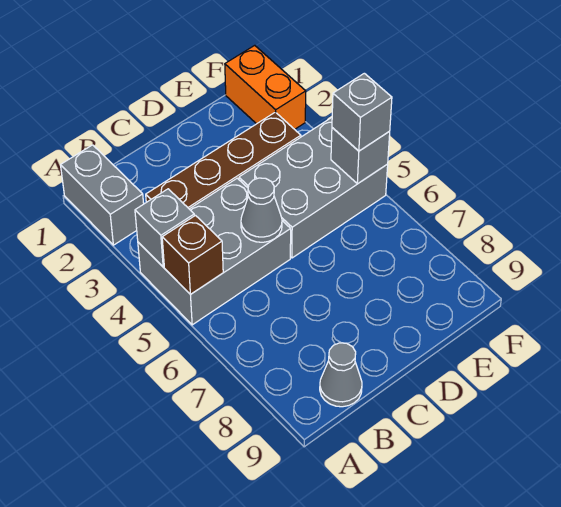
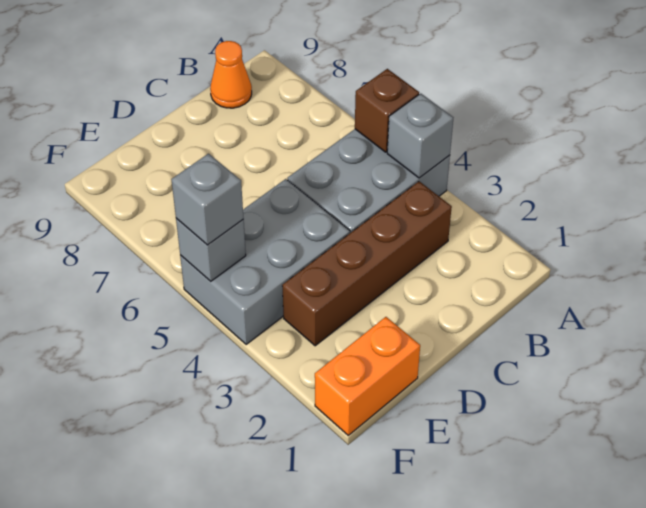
grey brick A1:A2 level 1 -> none
grey cone B9 level 1 -> orange cone B9 level 1
grey cone C5 level 2 -> none
orange brick F1:F2 level 1 -> orange brick E1:F1 level 1

